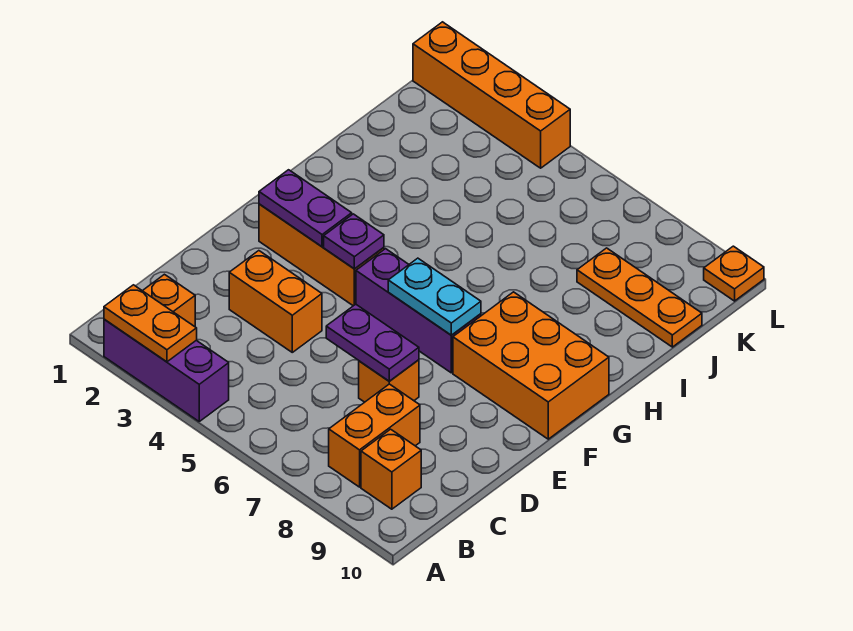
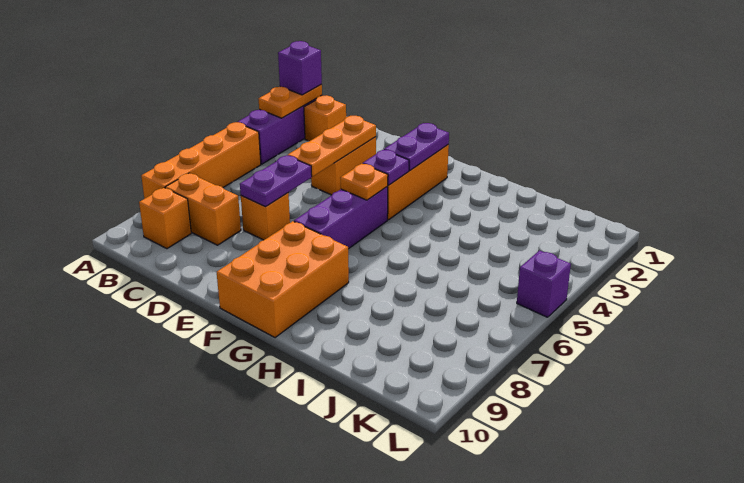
none -> purple brick A2 level 3
cyan plate F6:F7 level 2 -> none
orange plate J8:J10 level 1 -> orange plate D3:D5 level 2
orange brick L1:L4 level 1 -> orange brick A5:A8 level 1
none -> purple brick L5 level 1
orange plate L10 level 1 -> orange plate F5 level 2

